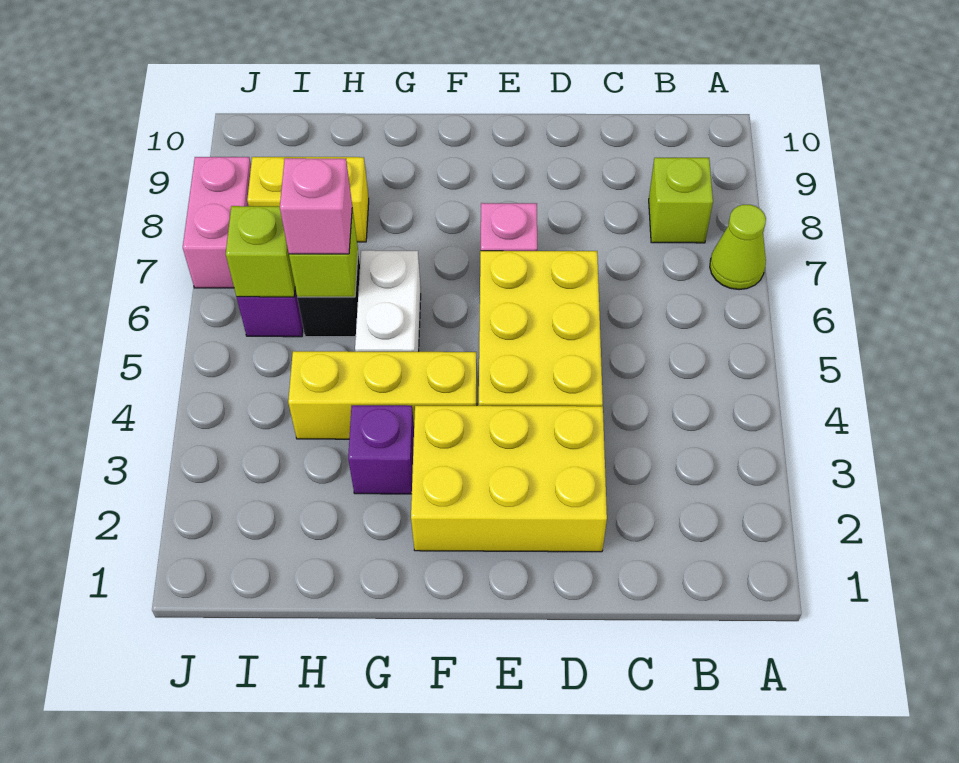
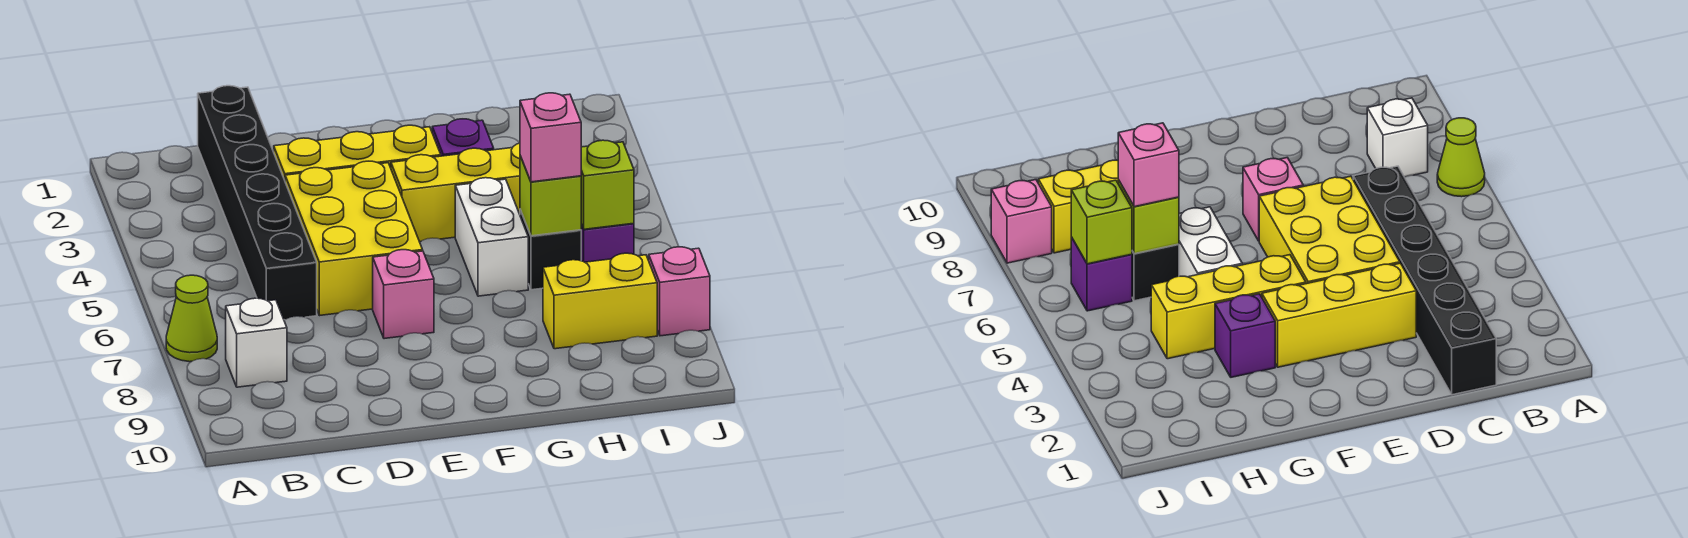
lime brick B8 level 1 -> white brick B8 level 1
none -> black brick C1:C6 level 1
yellow brick D2:F3 level 1 -> yellow brick D3:F3 level 1
pink brick J7:J8 level 1 -> pink brick J8 level 1

